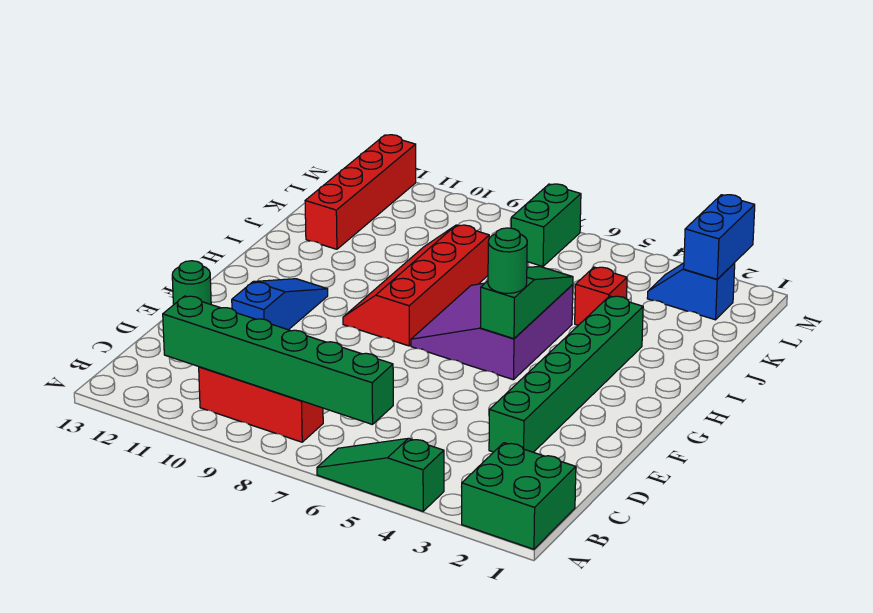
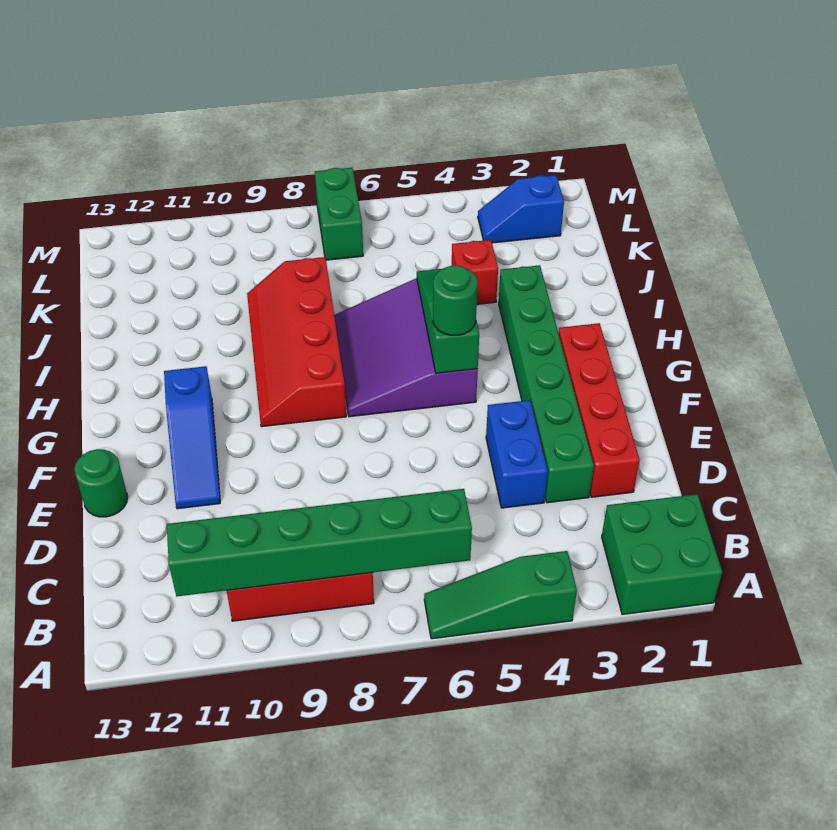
blue slope E11:G11 level 1 top E -> blue slope E11:G11 level 1 top G
red brick J12:M12 level 1 -> red brick D2:G2 level 1
blue brick L2:M2 level 2 -> blue brick D4:E4 level 1

